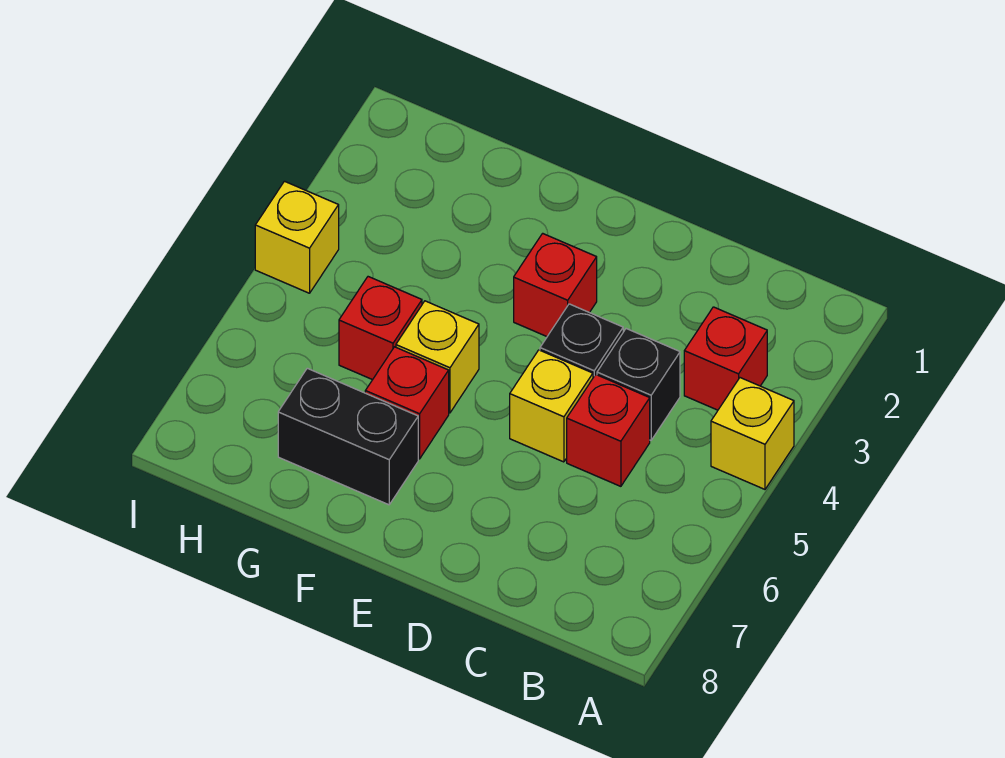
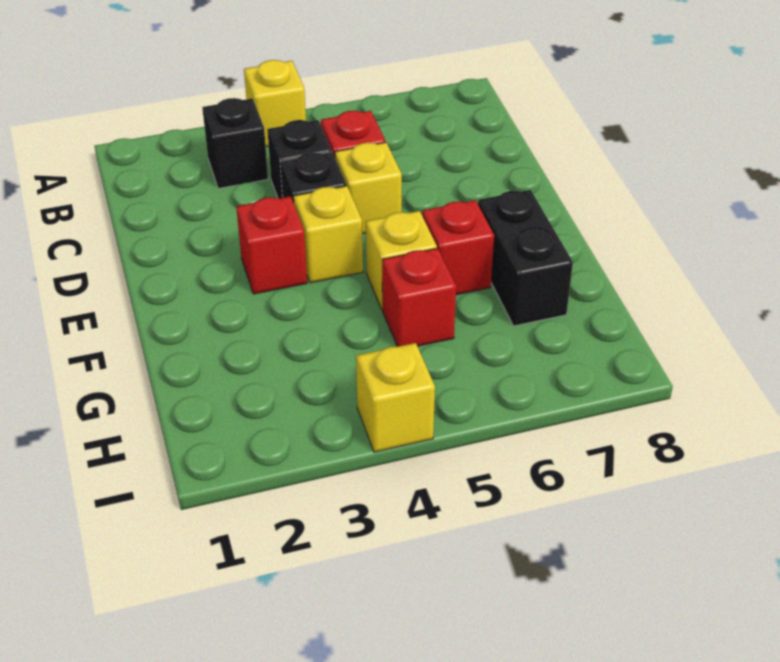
red brick B3 level 1 -> black brick B3 level 1
none -> yellow brick E4 level 1

